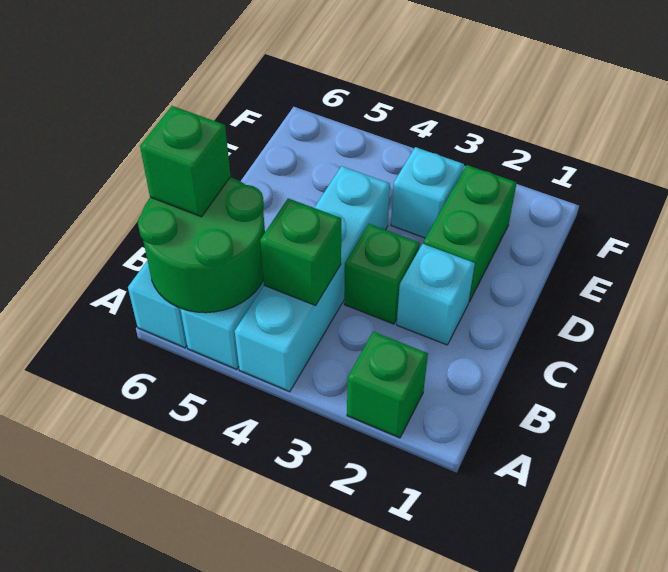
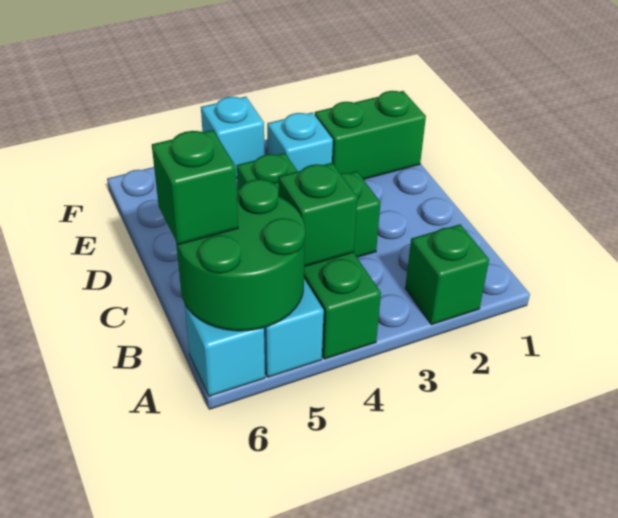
cyan brick A4:D4 level 1 -> green brick A4:D4 level 1
cyan brick C2 level 1 -> cyan brick F4 level 1
green brick D2:E2 level 1 -> green brick E1:E2 level 1

